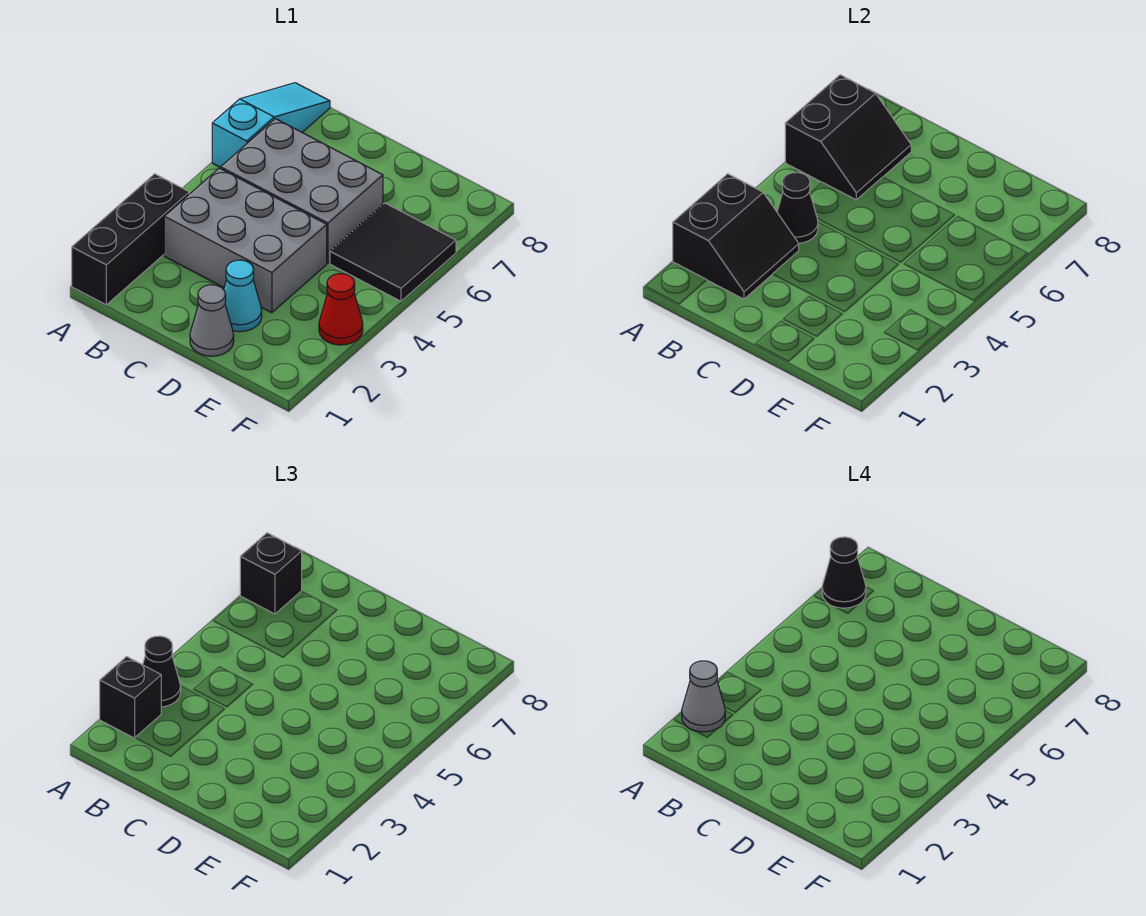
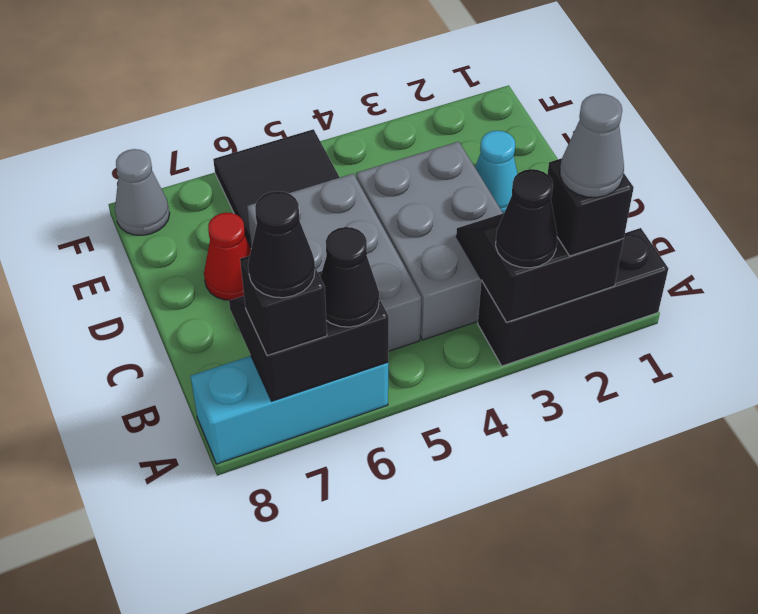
cyan slope A6:A8 level 1 top 6 -> cyan brick A6:A8 level 1
black cone B4 level 2 -> black cone A6 level 3
grey cone D1 level 1 -> grey cone F8 level 1
red cone F3 level 1 -> red cone D7 level 1

